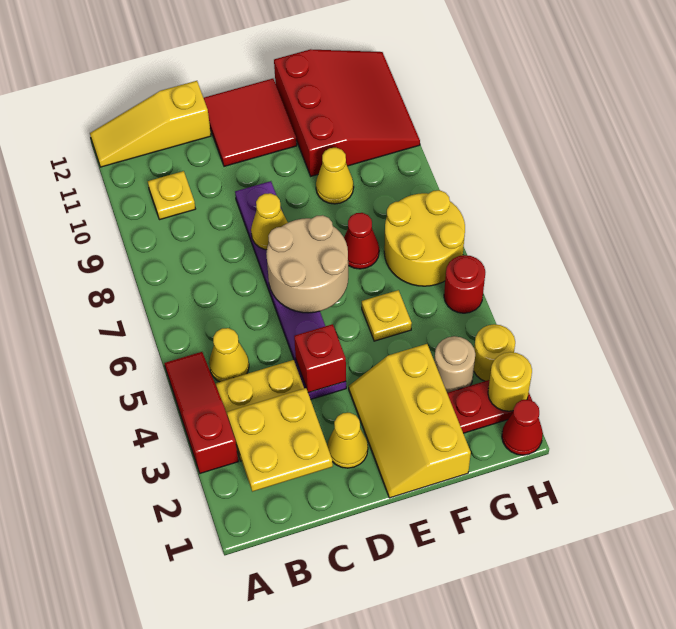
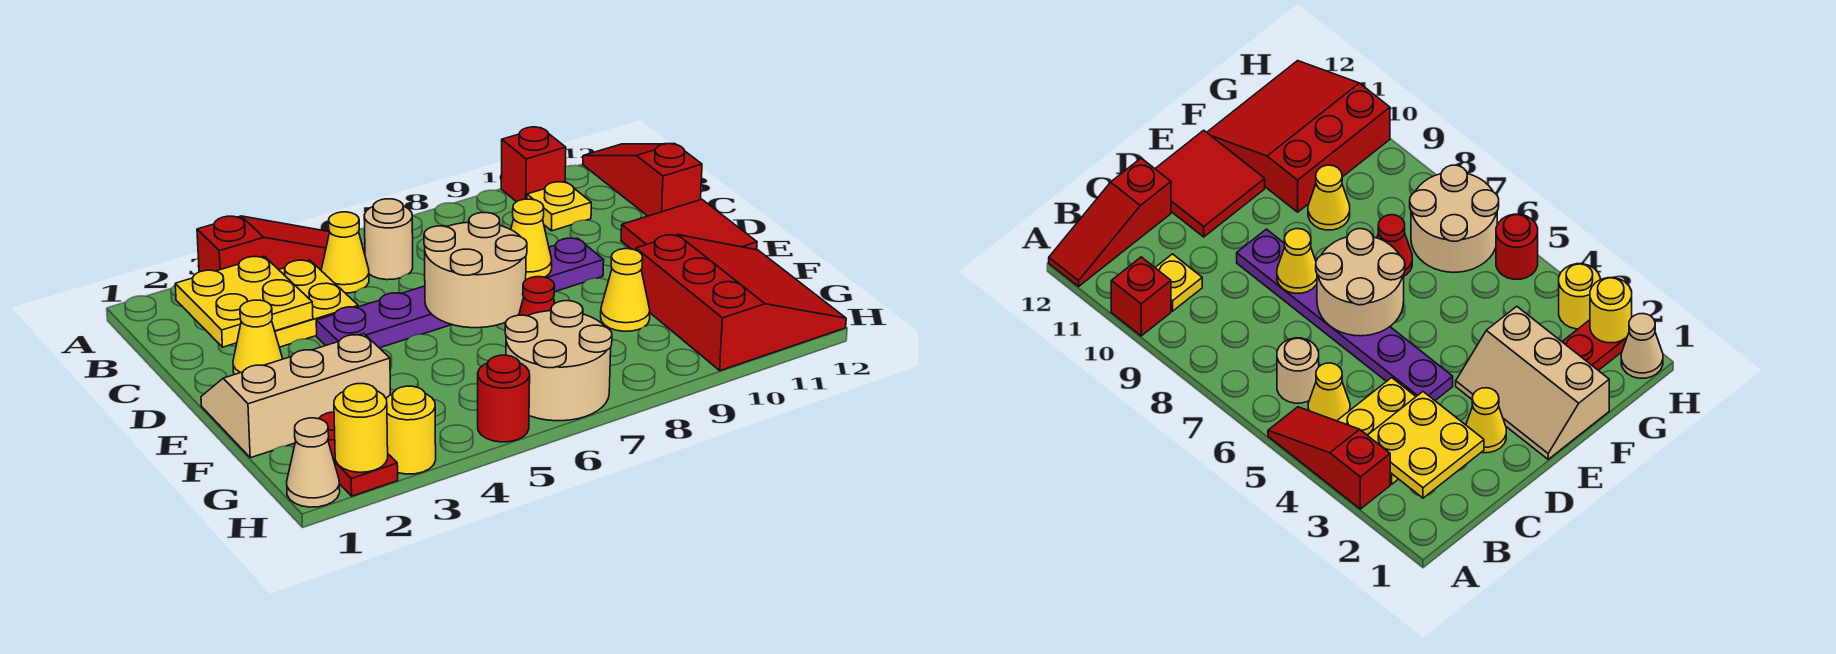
yellow slope A12:C12 level 1 top C -> red slope A12:C12 level 1 top C
red brick D4 level 2 -> red brick A10 level 1
yellow slope E1:F3 level 1 top F -> tan slope E1:F3 level 1 top F
yellow plate F5 level 1 -> none
red slope F10:H12 level 1 top F -> red slope F10:H12 level 1 top 10
tan round brick G3 level 1 -> tan round brick B6 level 1
yellow round brick G6:H7 level 1 -> tan round brick G6:H7 level 1
red cone H1 level 1 -> tan cone H1 level 1

